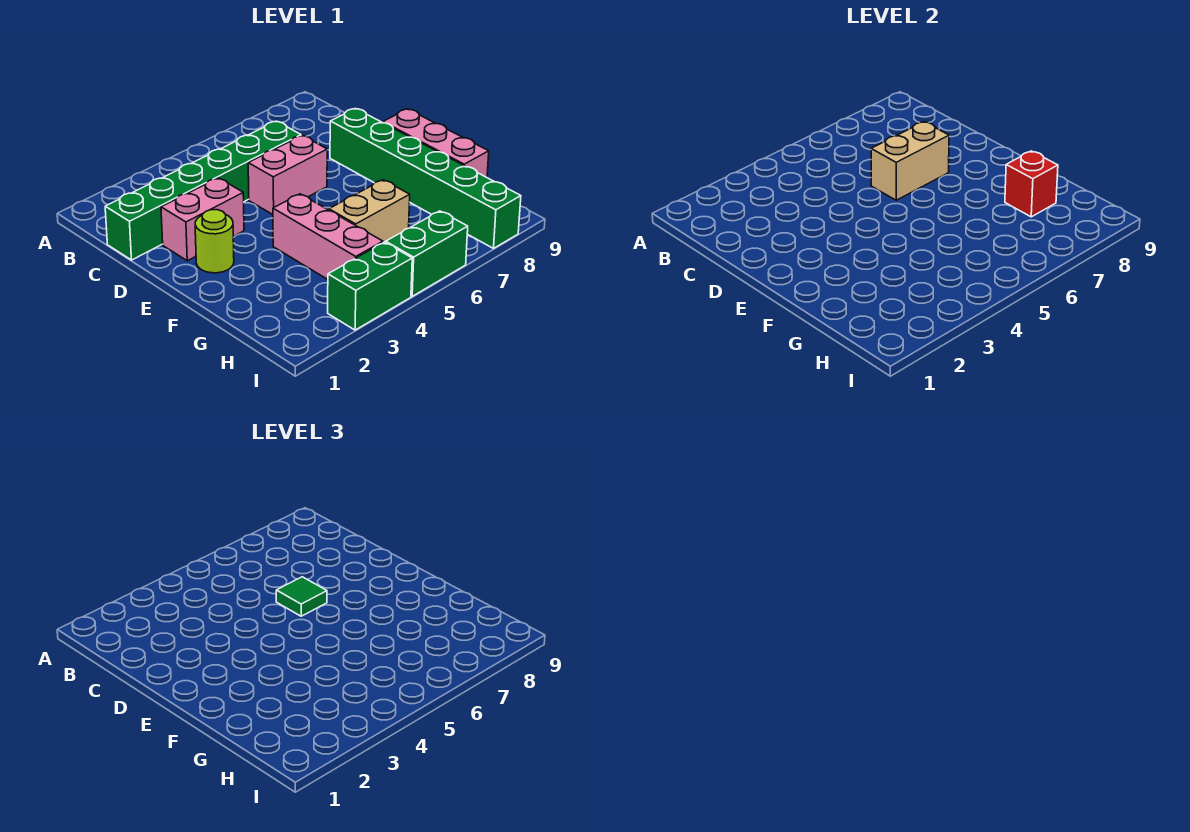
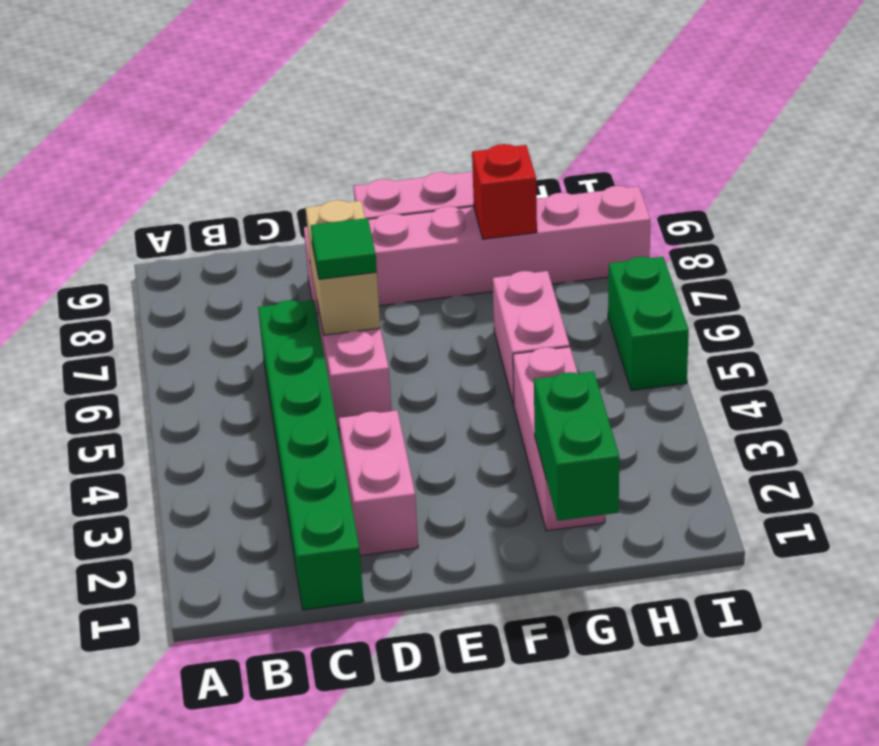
green brick D8:I8 level 1 -> pink brick D8:I8 level 1
lime round brick E2 level 1 -> none
pink brick F4:H4 level 1 -> pink brick G2:G4 level 1
tan brick G5:G6 level 1 -> pink brick G5:G6 level 1
green brick I3:I4 level 1 -> green brick G1:G2 level 2

